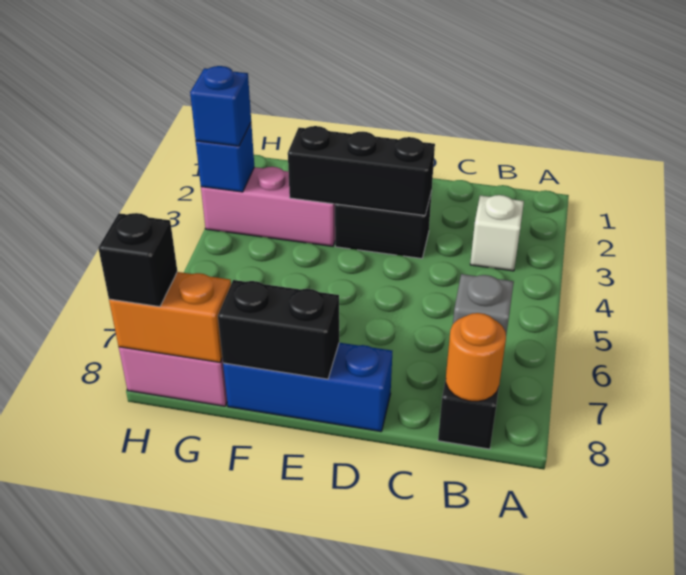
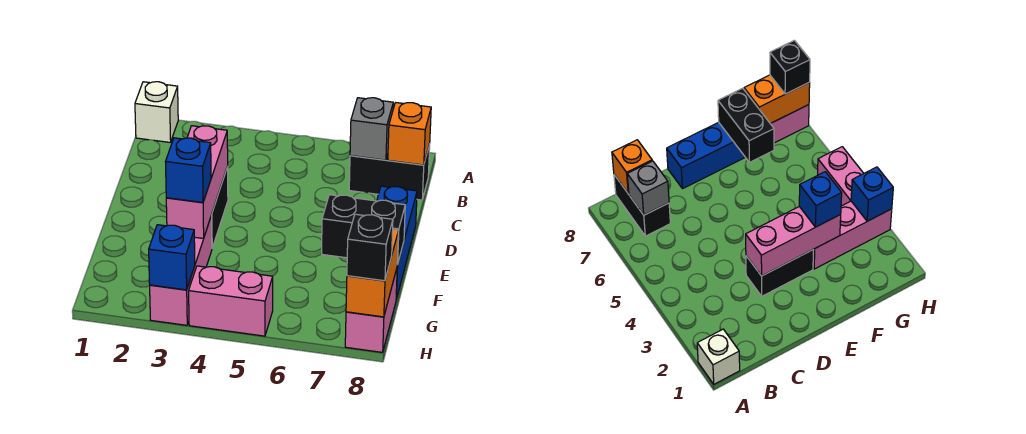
white brick B3 level 1 -> white brick A1 level 1
orange round brick B8 level 2 -> orange brick B8 level 2
black brick D3:F3 level 2 -> pink brick D3:F3 level 2
black brick E8:F8 level 2 -> black brick F7:F8 level 2
blue brick H3 level 3 -> blue brick F3 level 3
none -> pink brick H4:H5 level 1

